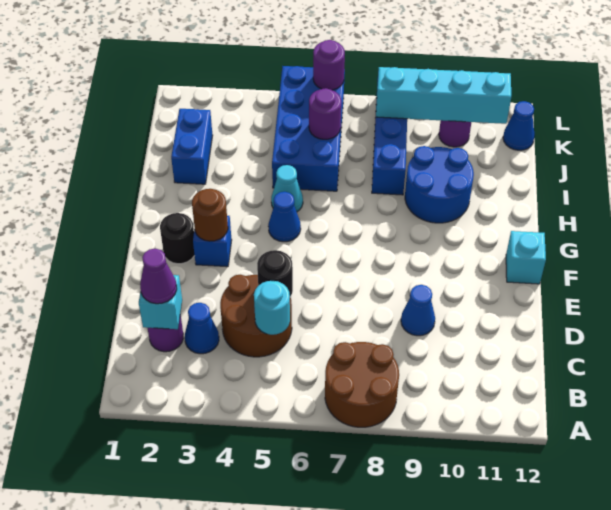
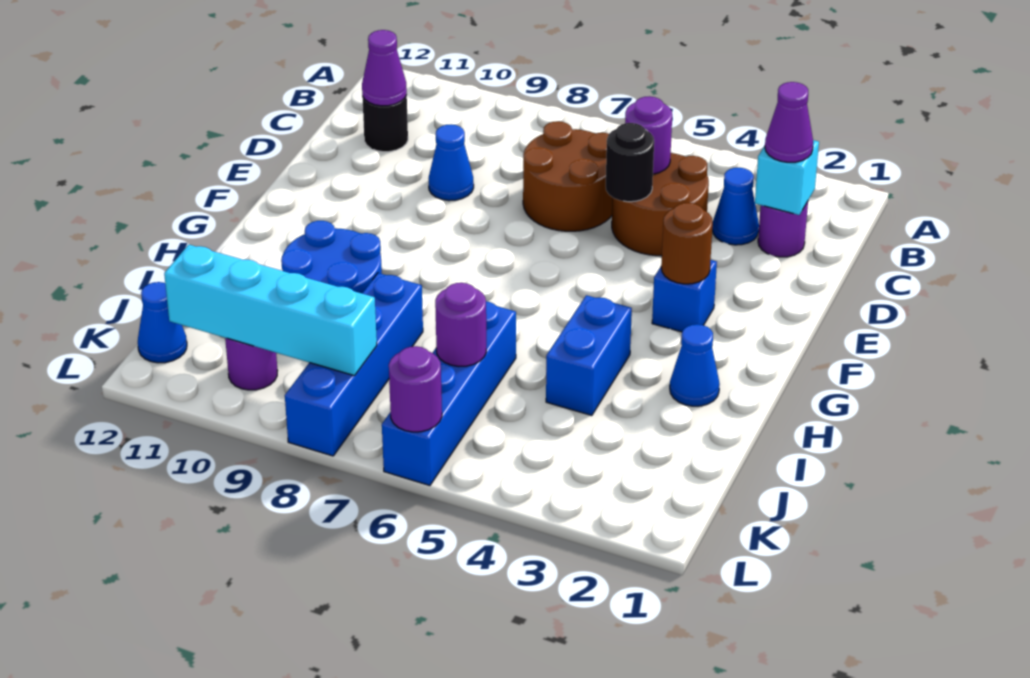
brown round brick A7:B8 level 1 -> brown round brick C6:D7 level 1
cyan round brick C5 level 2 -> purple round brick C5 level 2
none -> purple cone C11 level 2
black round brick F2 level 1 -> black round brick C11 level 1
cyan brick F12 level 1 -> none
blue cone G5 level 1 -> blue cone H2 level 1
cyan cone H5 level 1 -> none
blue brick I2:J2 level 1 -> blue brick H4:I4 level 1
blue brick I5:L6 level 1 -> blue brick I6:L6 level 1

